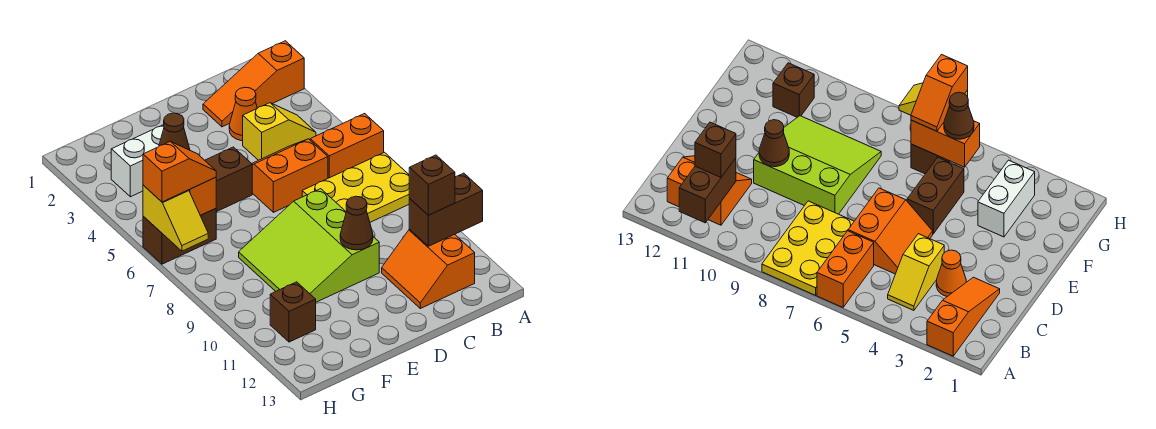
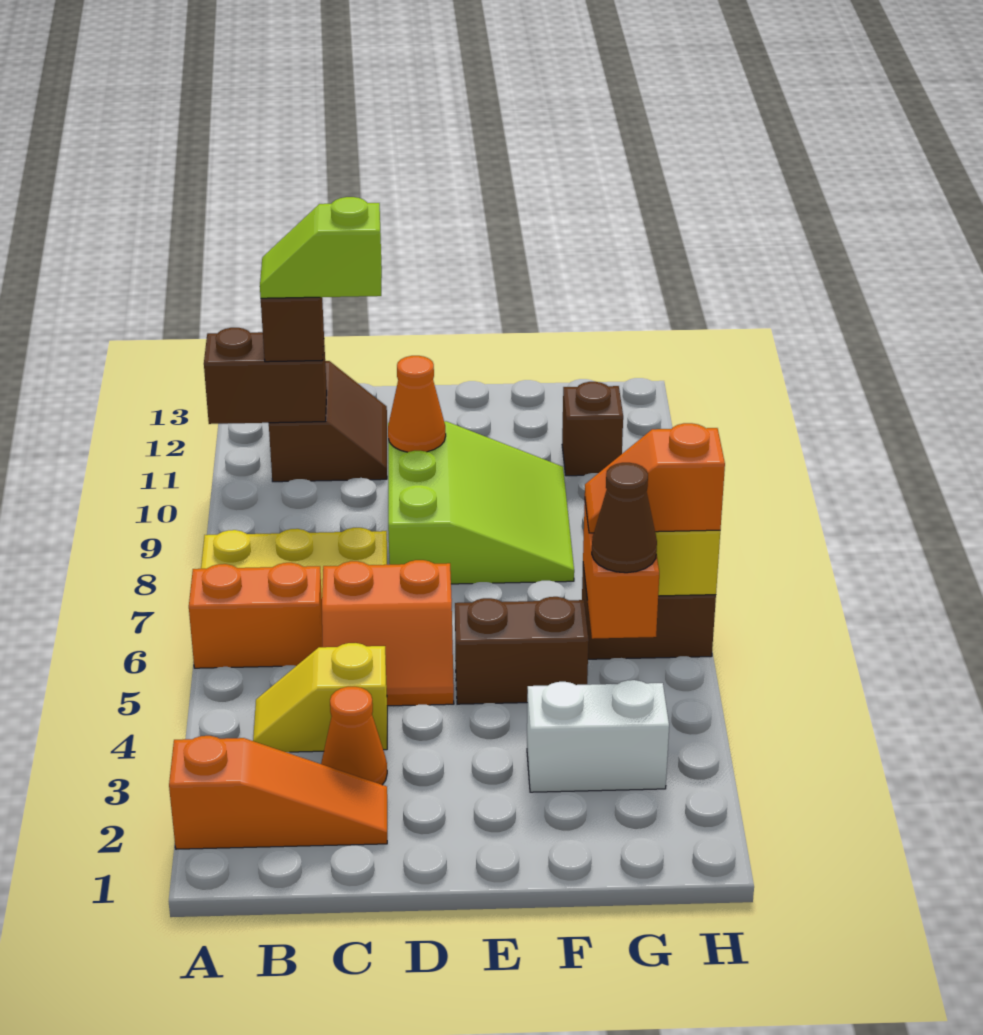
orange slope B11:C12 level 1 top B -> brown slope B11:C12 level 1 top B
none -> lime slope B11:C11 level 4 top C
brown cone D10 level 2 -> orange cone D10 level 2

